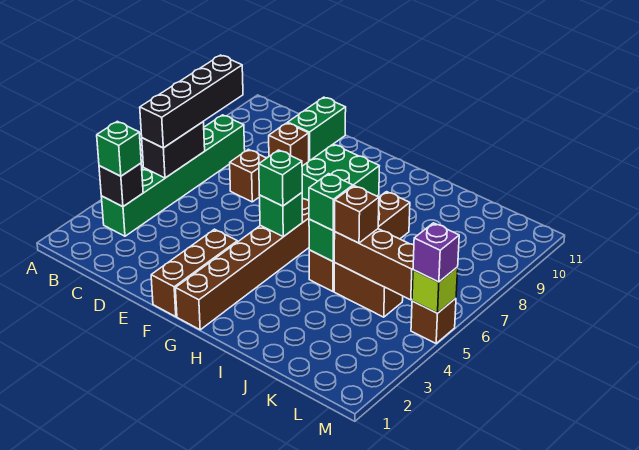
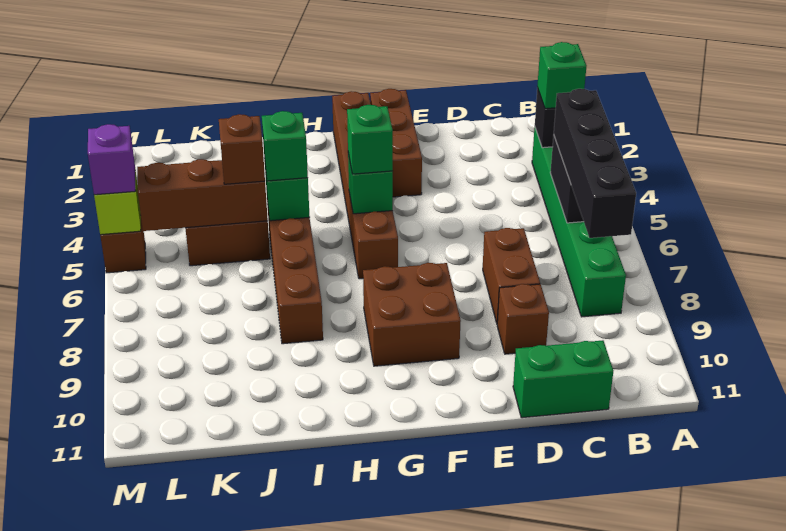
brown brick D7 level 1 -> brown brick D7:D8 level 1
green brick D10:D11 level 1 -> green brick C11:D11 level 1
green brick F8:G9 level 1 -> brown brick F8:G9 level 1

